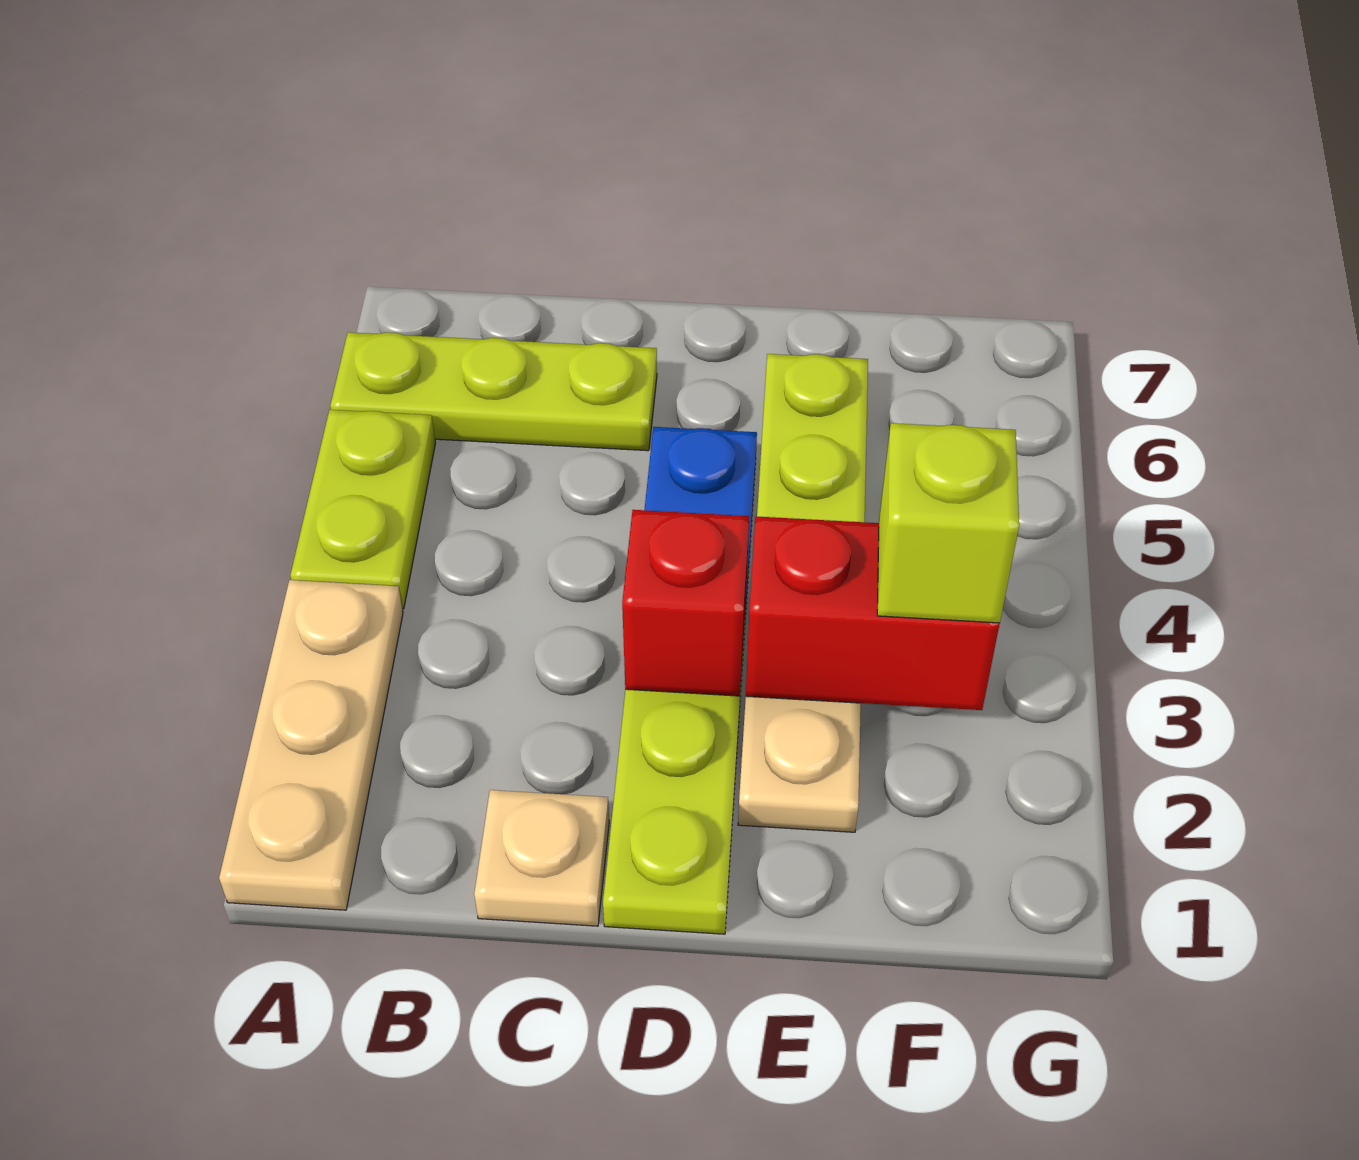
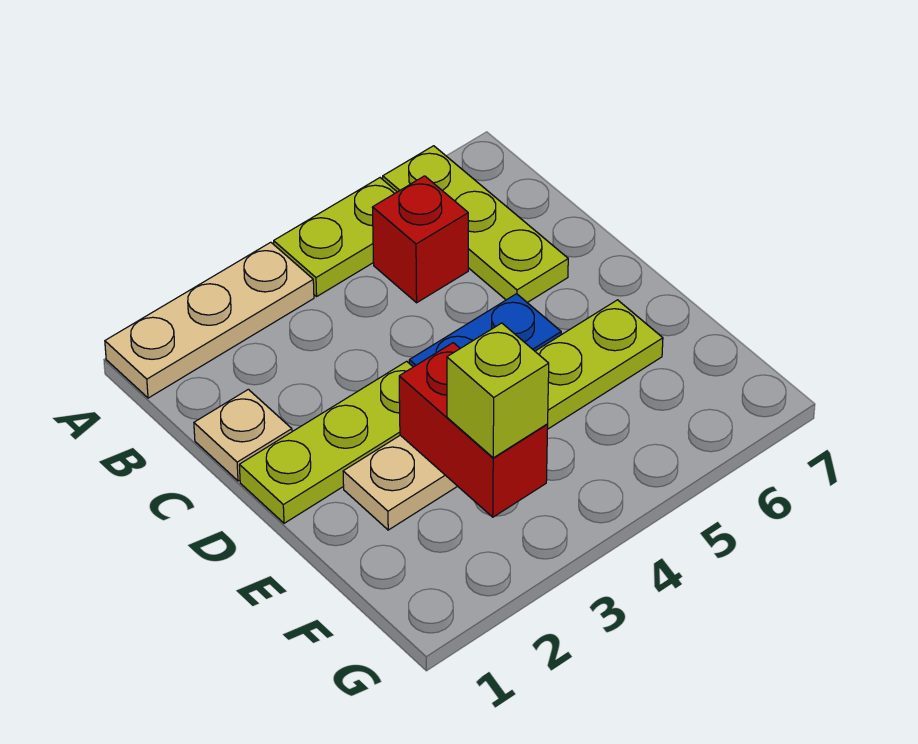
red brick D3 level 2 -> red brick B5 level 1

